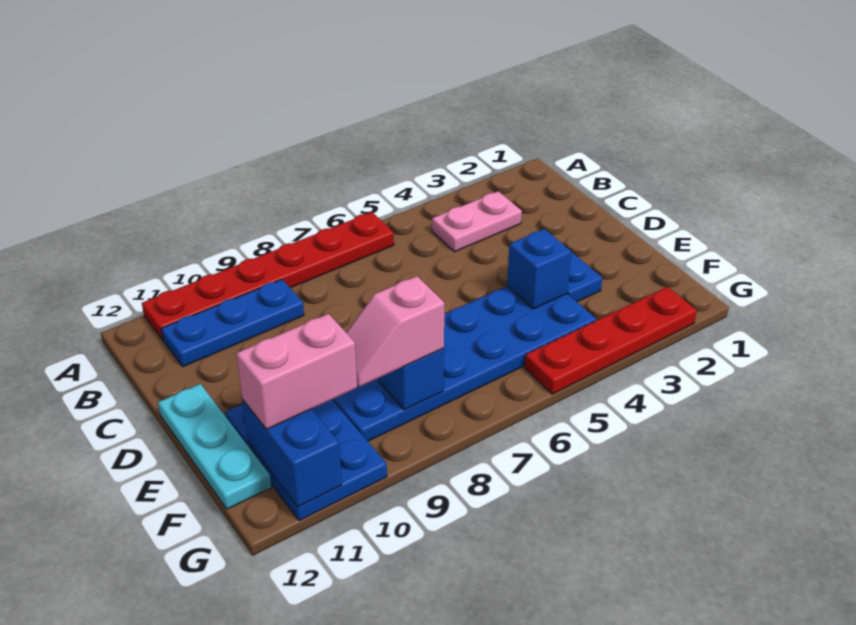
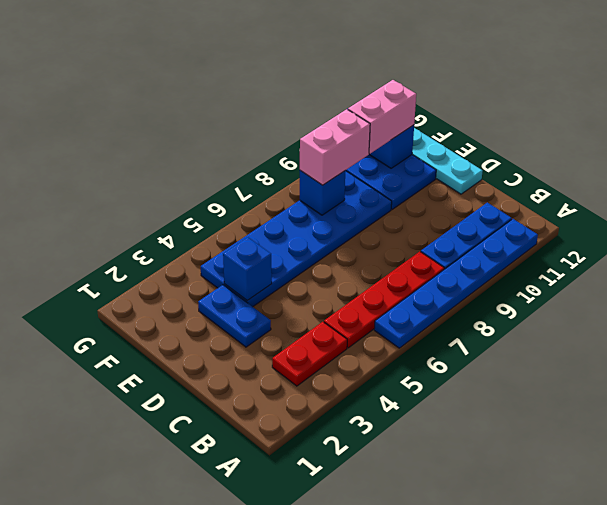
red plate A6:A11 level 1 -> blue plate A6:A11 level 1
pink plate B3:B4 level 1 -> red plate B3:B4 level 1
pink slope F8:F9 level 3 top 8 -> pink brick F8:F9 level 3
red plate G2:G5 level 1 -> red plate B5:B8 level 1

